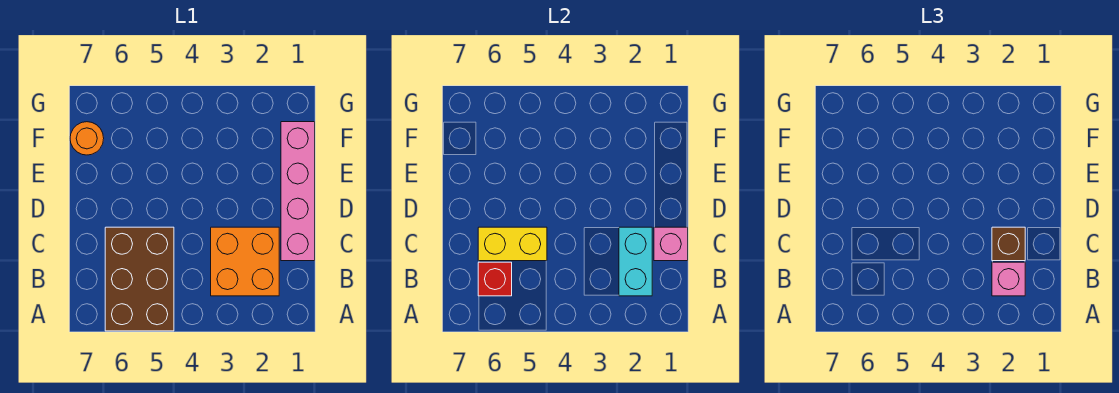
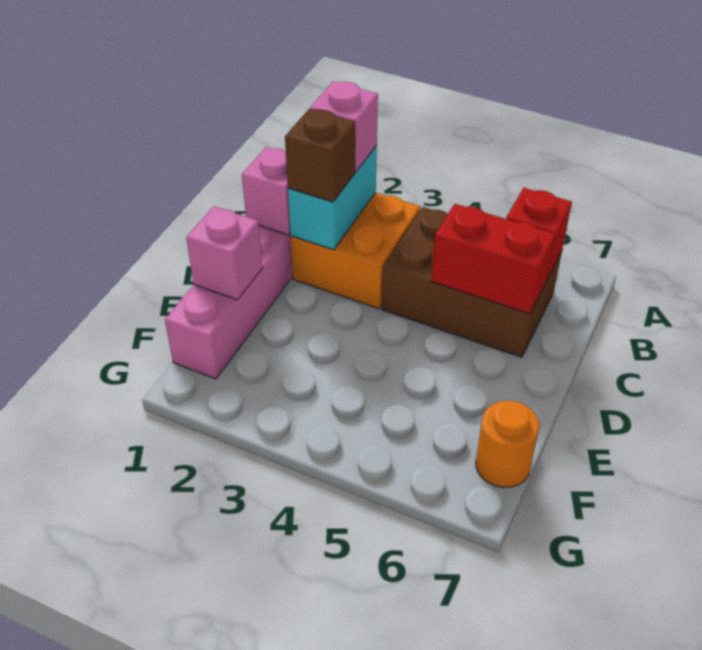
brown brick A5:C6 level 1 -> brown brick B4:C6 level 1
yellow brick C5:C6 level 2 -> red brick C5:C6 level 2
none -> pink brick E1 level 2

